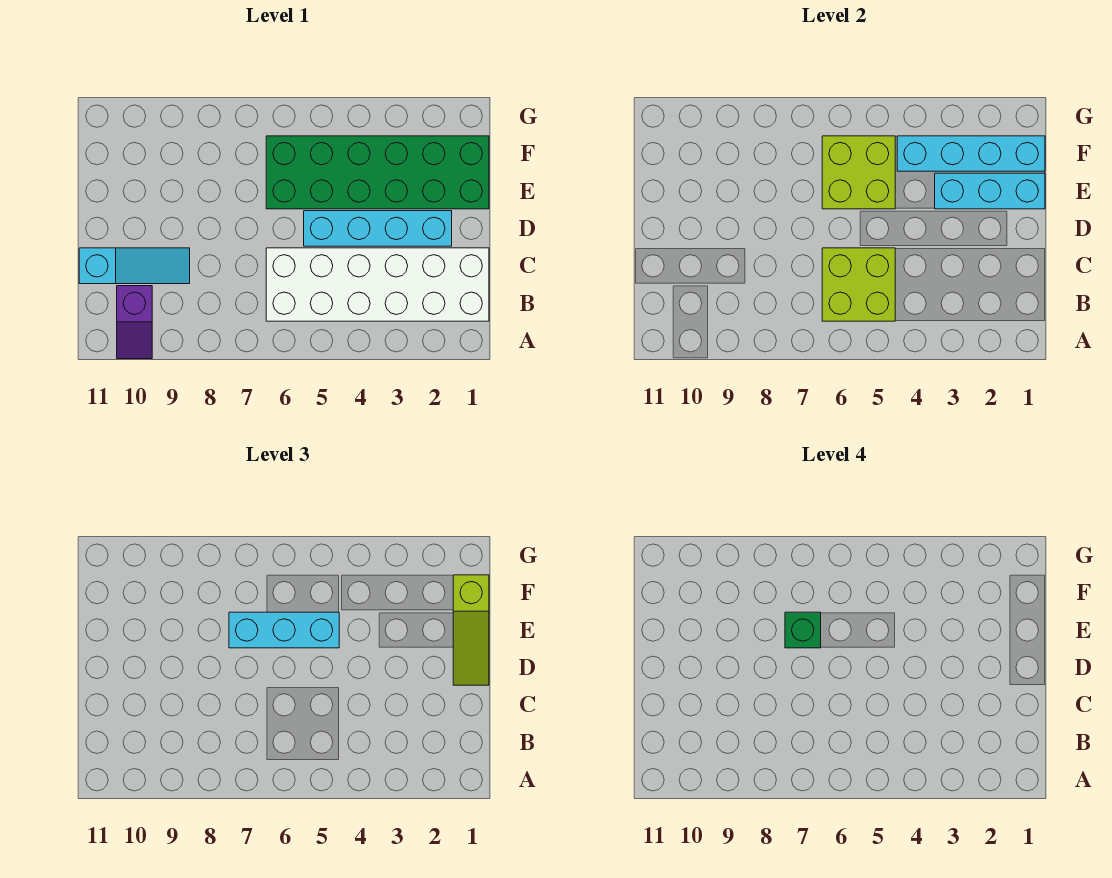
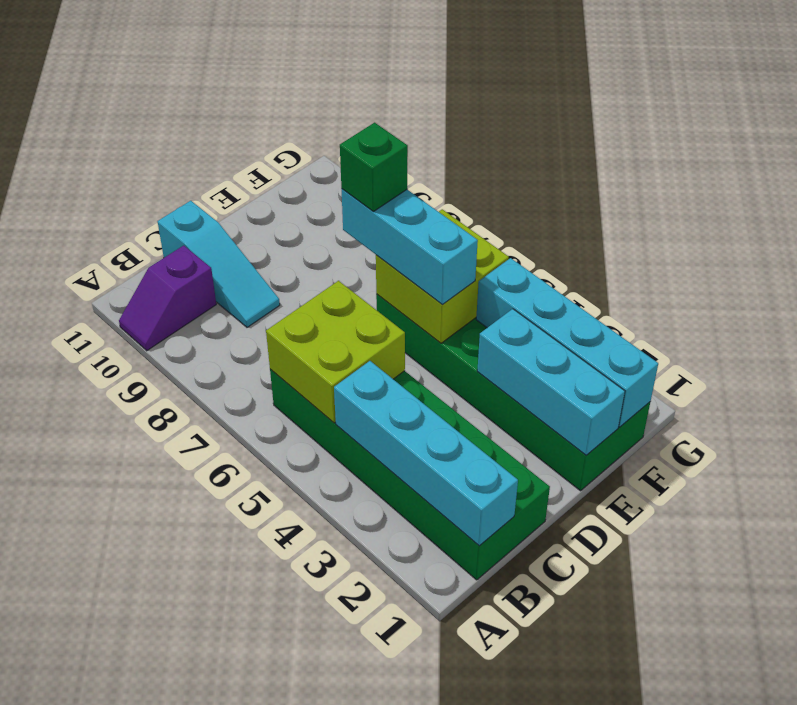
white brick B1:C6 level 1 -> green brick B1:C6 level 1
lime slope D1:F1 level 3 top F -> none
cyan brick D2:D5 level 1 -> cyan brick B1:B4 level 2

